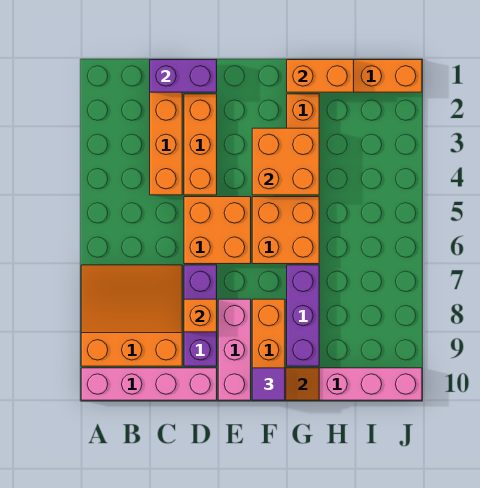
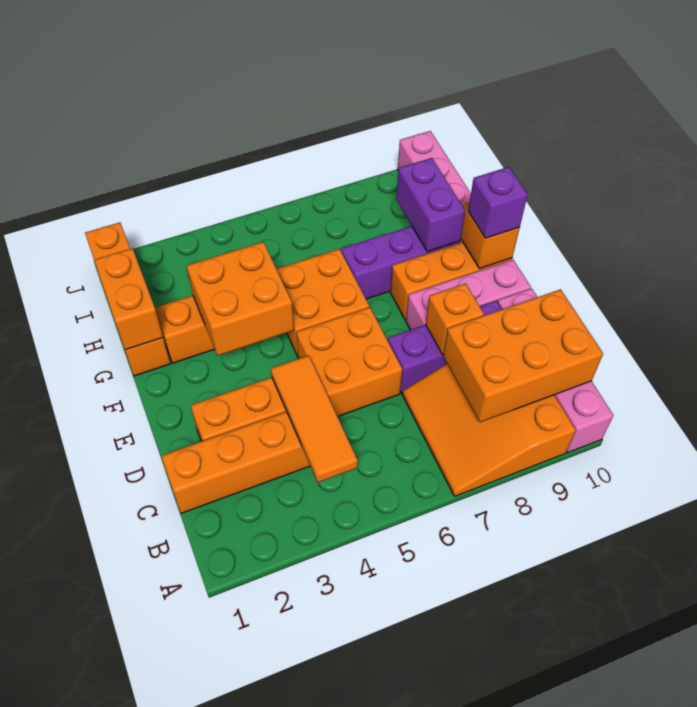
none -> orange tile B4:D4 level 2
none -> orange brick B8:C10 level 2
purple brick C1:D1 level 2 -> purple brick G9:H9 level 2
purple tile F10 level 3 -> purple brick F10 level 3

